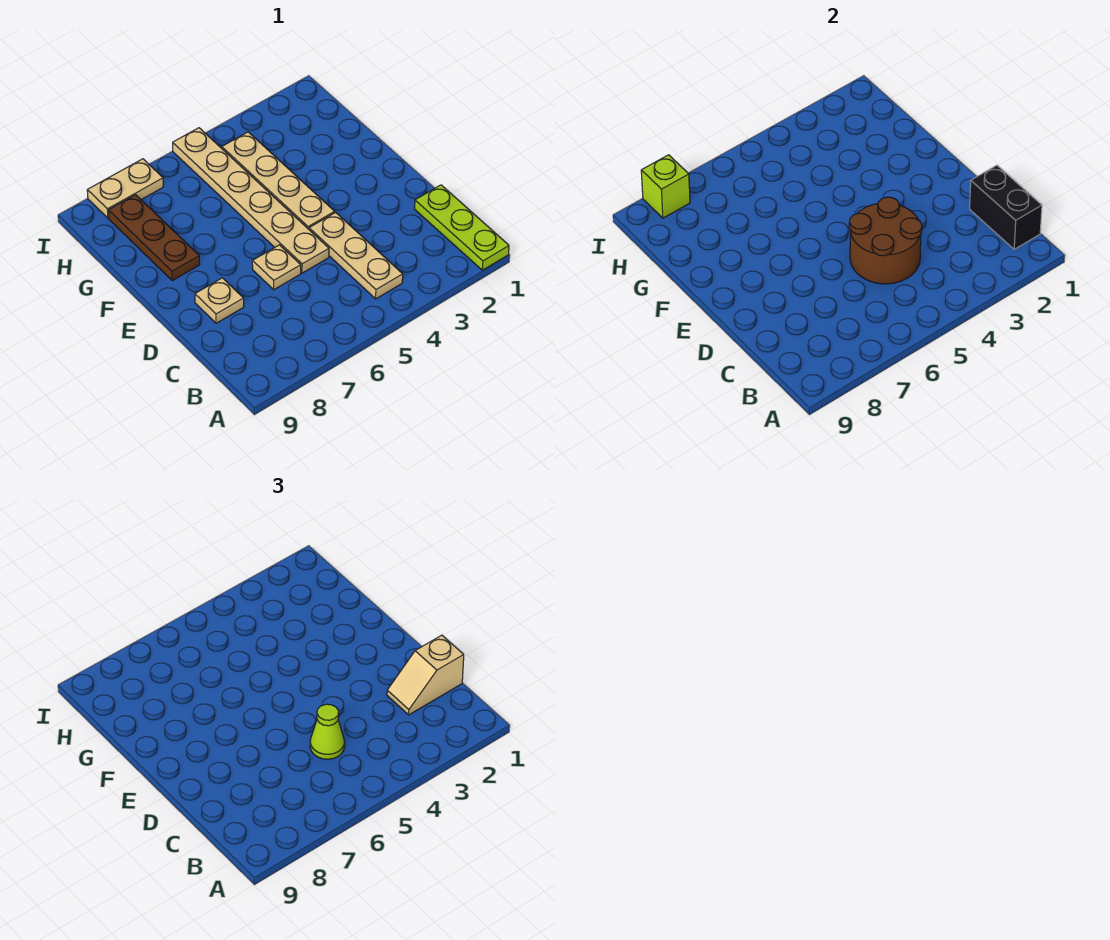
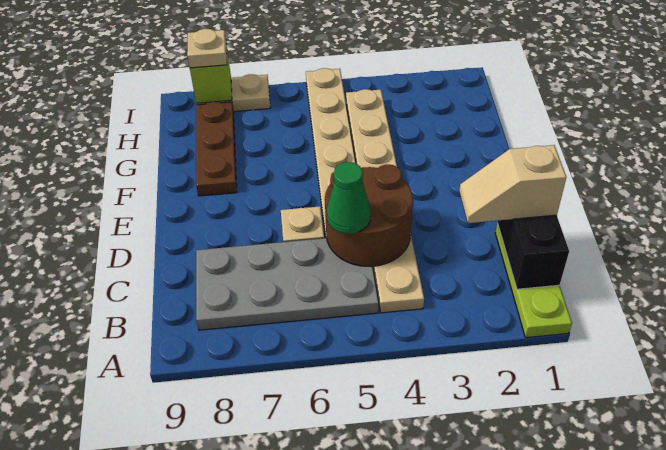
none -> grey plate B5:C8 level 1
lime cone C5 level 3 -> green cone C5 level 3
tan plate D8 level 1 -> tan plate I8 level 3

